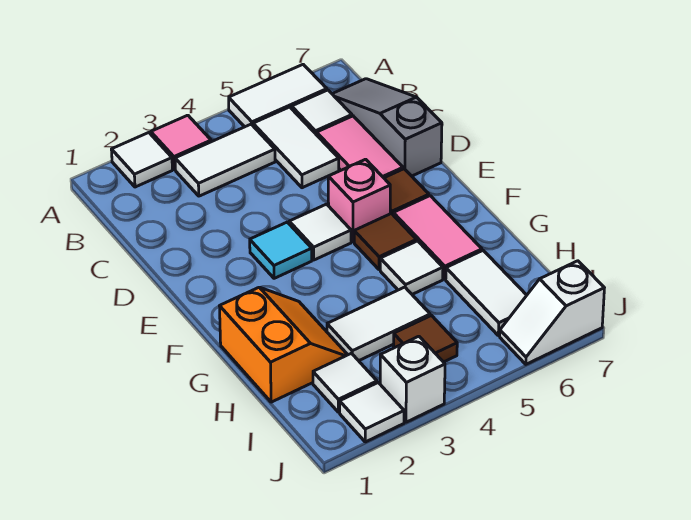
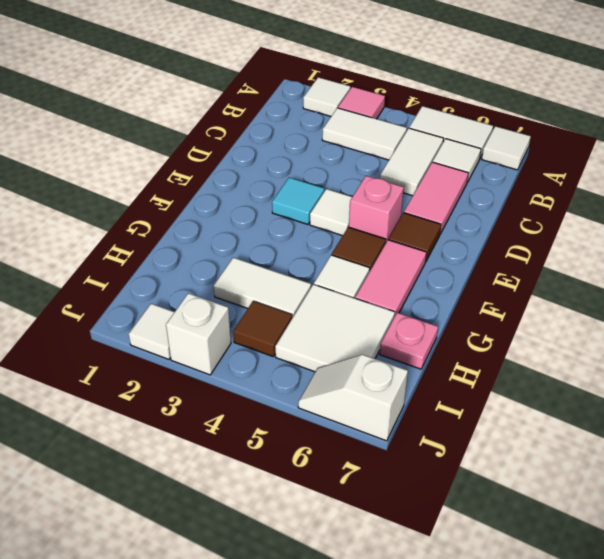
grey slope B7:D7 level 1 top D -> none
orange slope G1:H2 level 1 top 1 -> none
white tile H6:I6 level 1 -> white tile H5:I6 level 1
none -> pink plate H7 level 1
white tile I2 level 1 -> white tile A7 level 1

